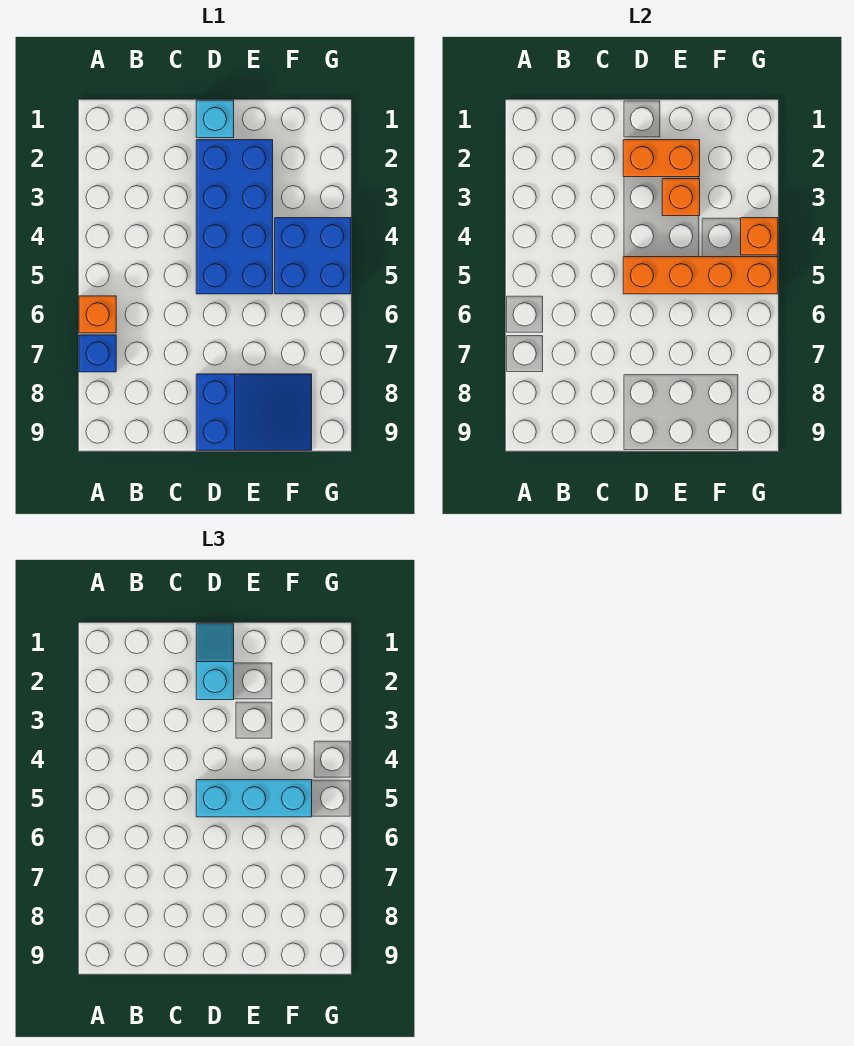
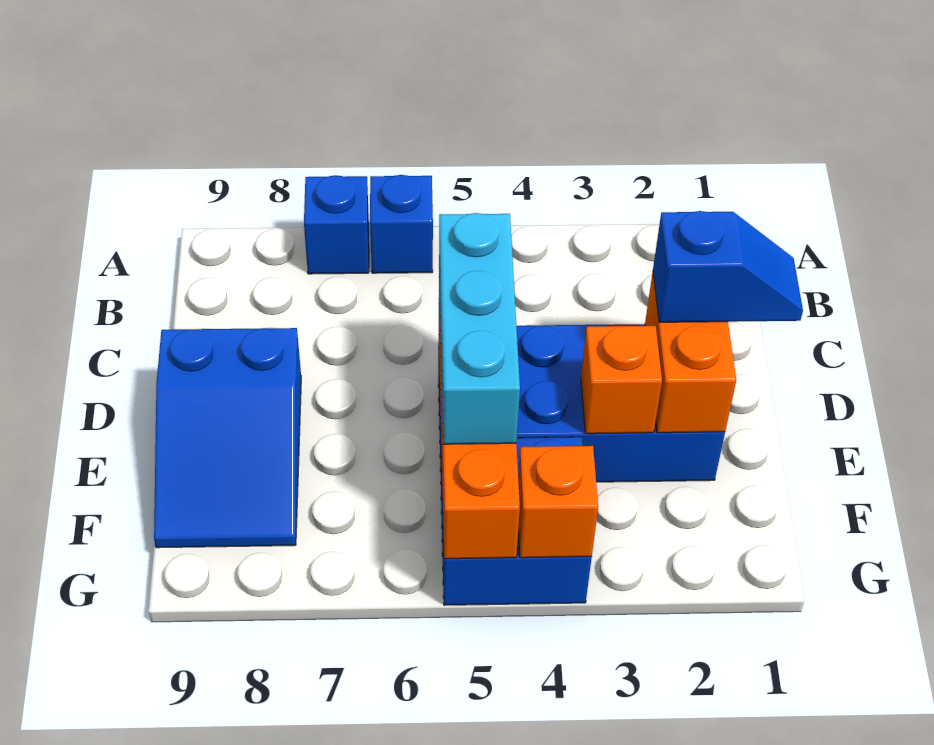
orange brick A6 level 1 -> blue brick A6 level 1
cyan brick D1 level 1 -> none
cyan slope D1:D2 level 3 top 2 -> blue slope D1:D2 level 3 top 2

